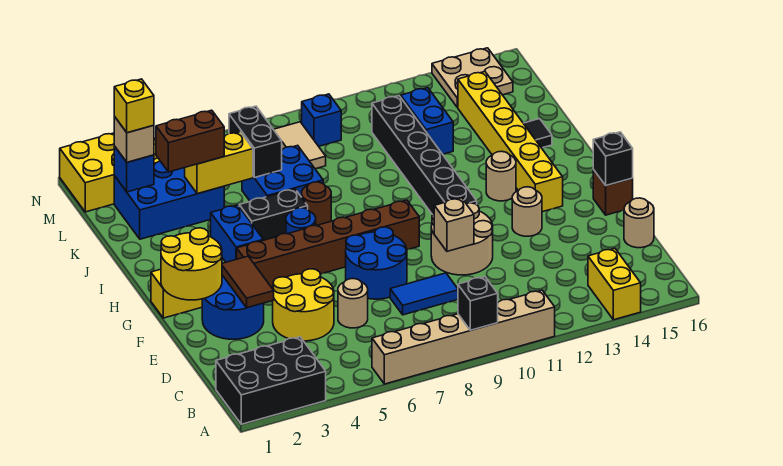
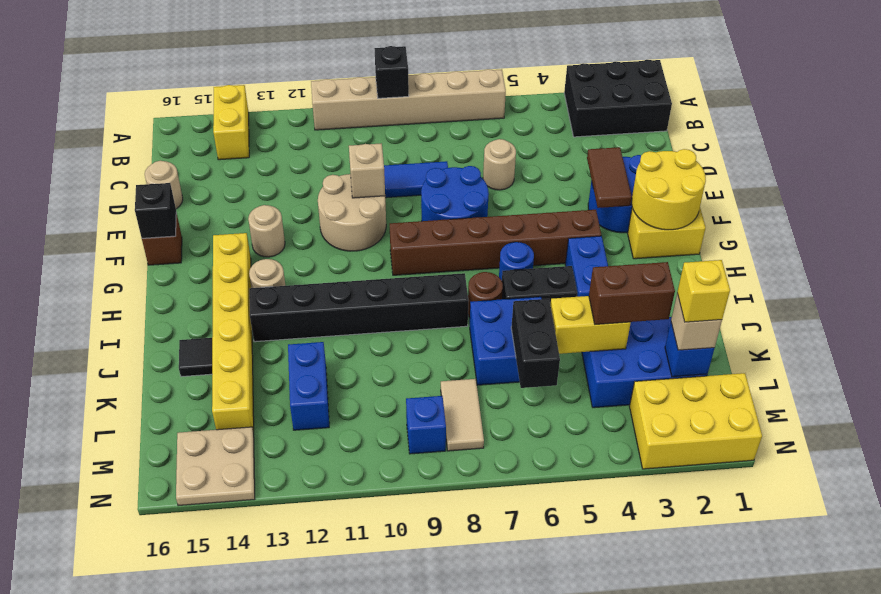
yellow round brick D4:E5 level 1 -> none
black brick G11:L11 level 1 -> black brick I8:I13 level 1

